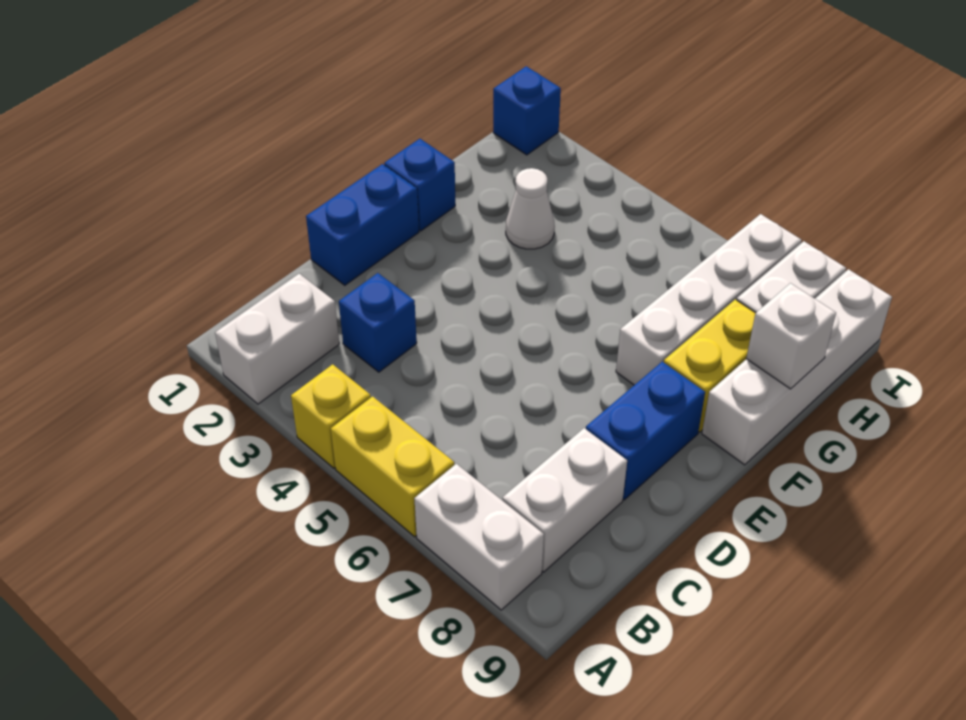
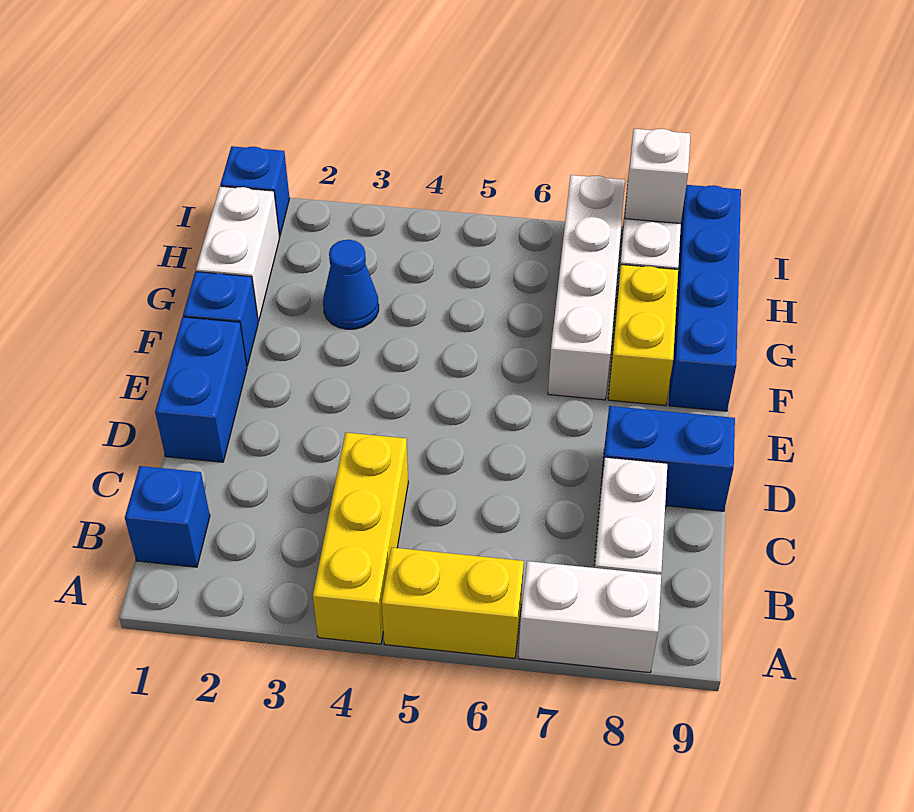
white brick A2:B2 level 1 -> white brick G1:H1 level 1
yellow brick A4 level 1 -> yellow brick A4:C4 level 1
blue brick C3 level 1 -> blue brick B1 level 1
blue brick D8:E8 level 1 -> blue brick D8:D9 level 1
white brick F9:I9 level 1 -> blue brick F9:I9 level 1
white cone G3 level 1 -> blue cone G3 level 1
white brick G9 level 2 -> white brick I8 level 2

